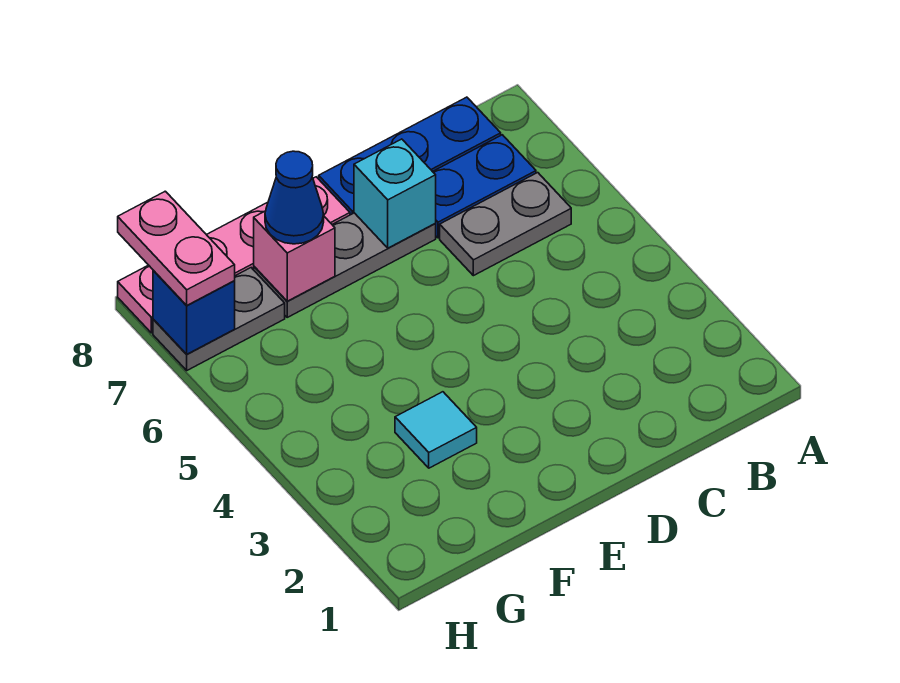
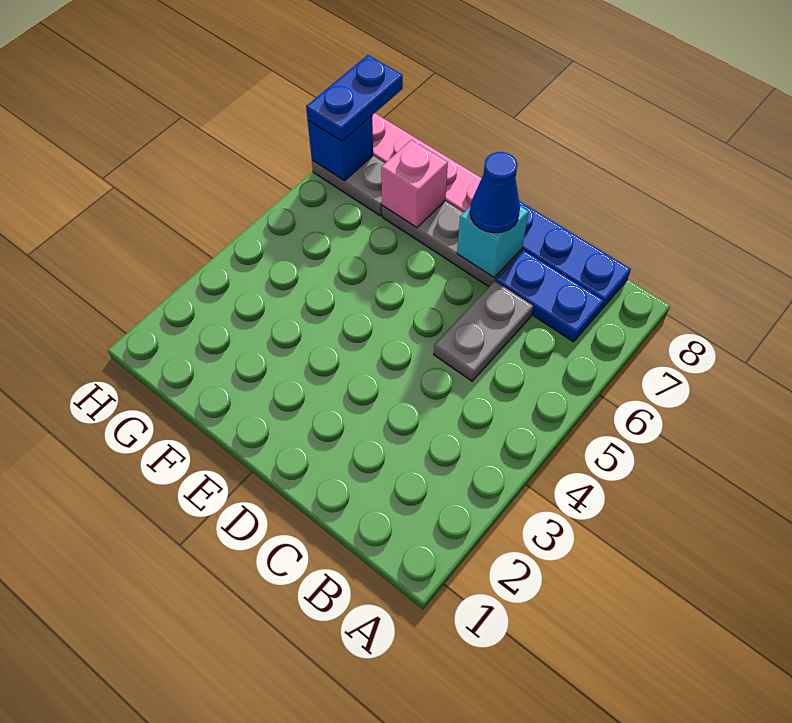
grey plate B6:C6 level 1 -> grey plate C5:C6 level 1
cyan tile F3 level 1 -> none
blue cone F7 level 3 -> blue cone D7 level 3
pink plate H7:H8 level 3 -> blue plate H7:H8 level 3

